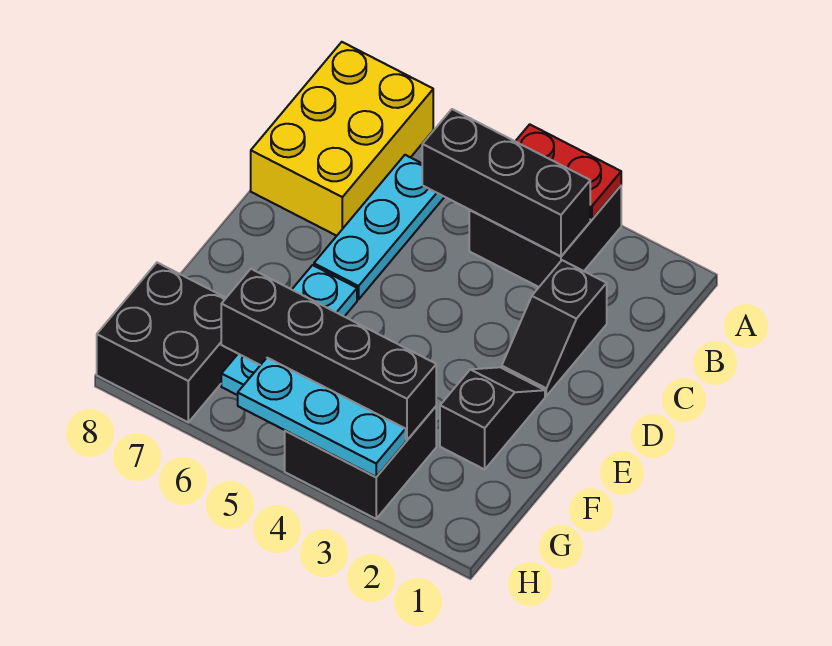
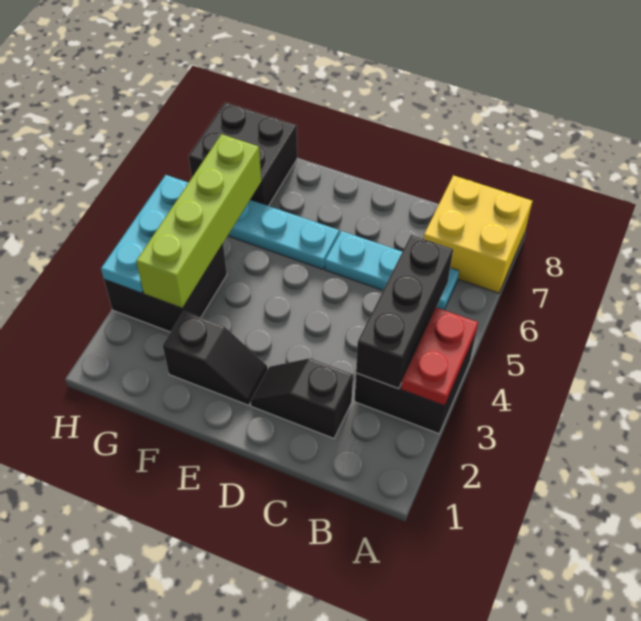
yellow brick A7:C8 level 1 -> yellow brick A7:B8 level 1
black brick G3:G6 level 2 -> lime brick G3:G6 level 2

